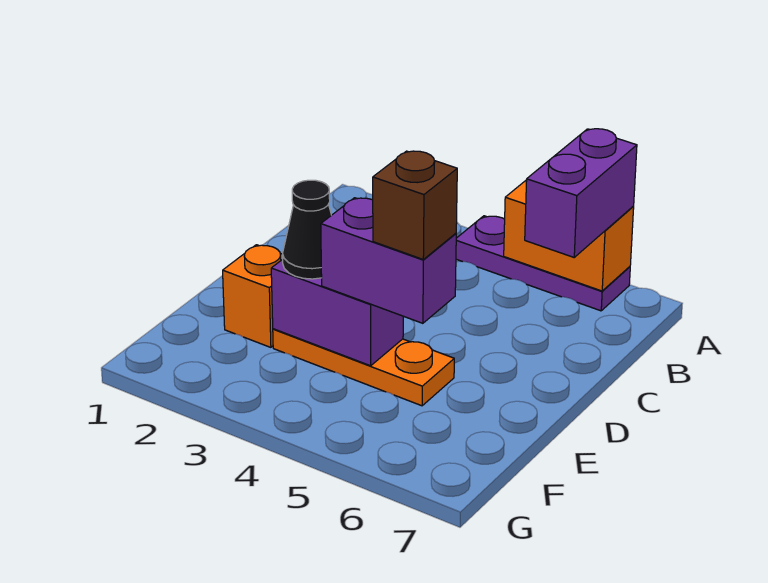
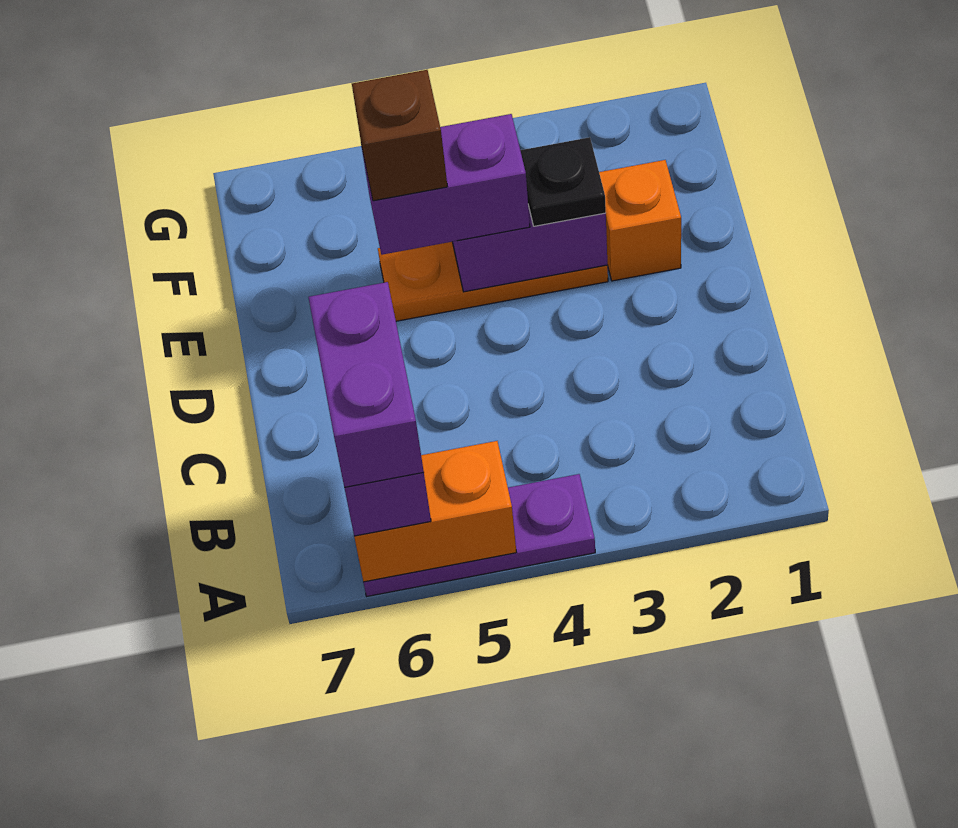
none -> purple brick A6:B6 level 4
black cone E3 level 3 -> black plate E3 level 3

